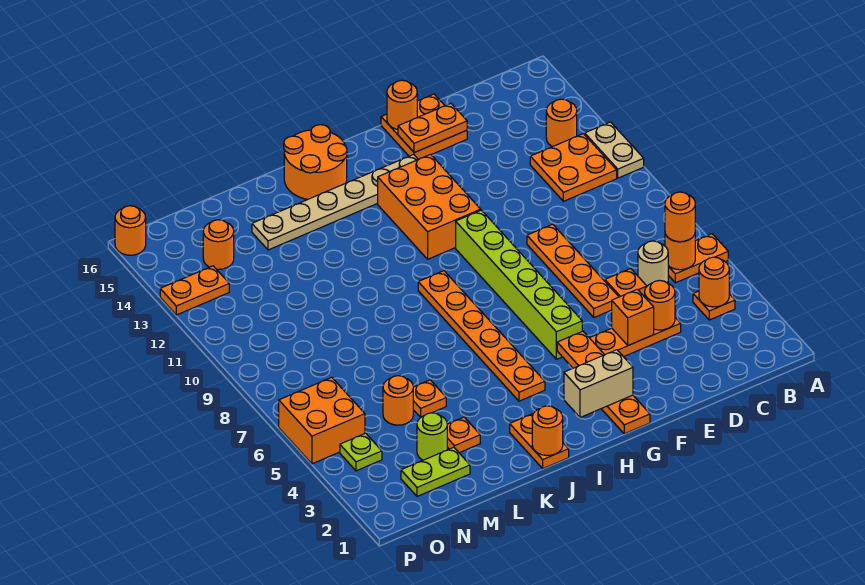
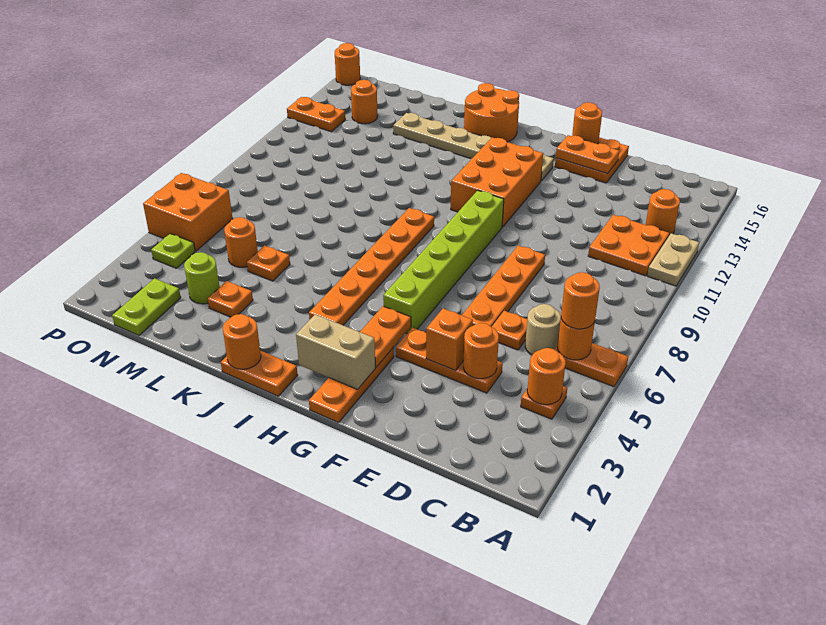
orange plate J1:J2 level 1 -> orange plate I1:J1 level 1
lime plate M2:N2 level 1 -> lime plate N1:N2 level 1

